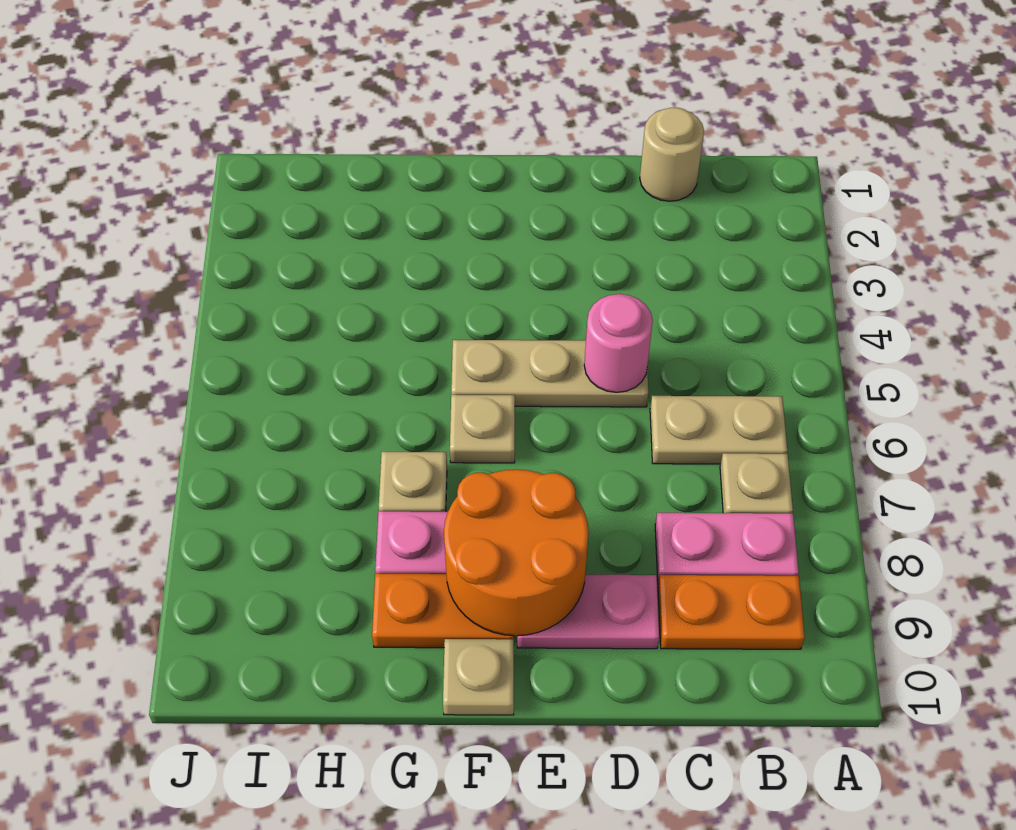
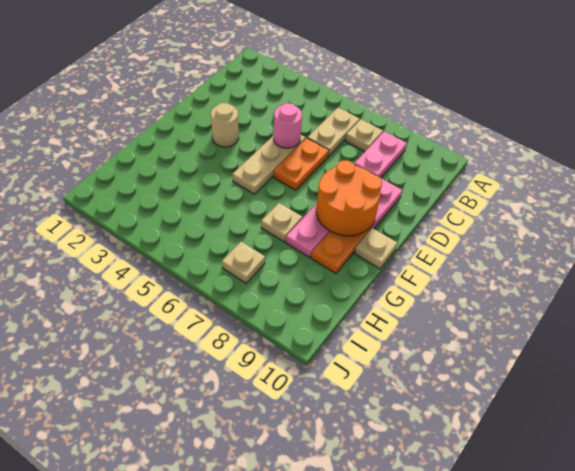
orange plate B9:C9 level 1 -> orange plate D6:E6 level 1
tan round brick C1 level 1 -> tan round brick E3 level 1
tan plate F6 level 1 -> tan plate I7 level 1

